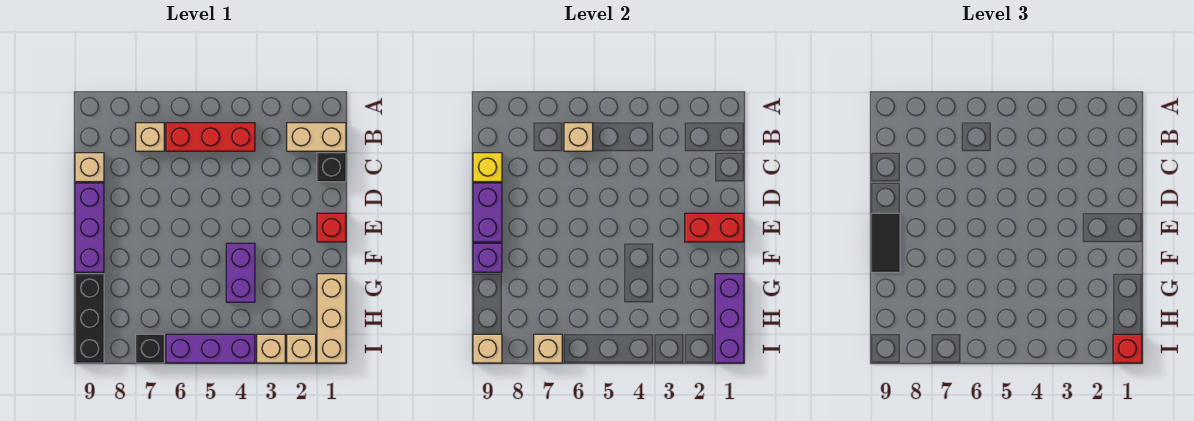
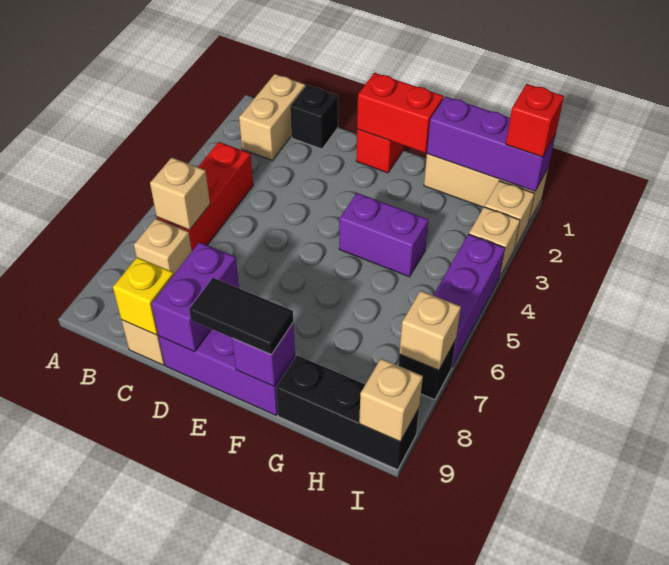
purple brick D9:E9 level 2 -> purple brick D8:D9 level 2
red brick E1:E2 level 2 -> red brick E1:F1 level 2

